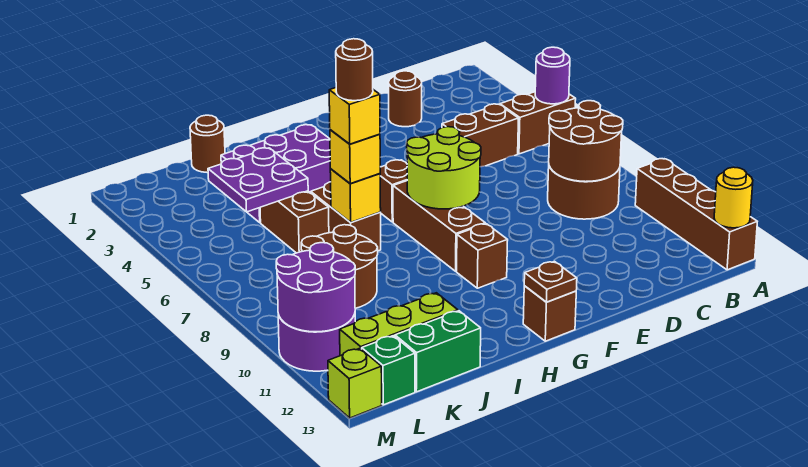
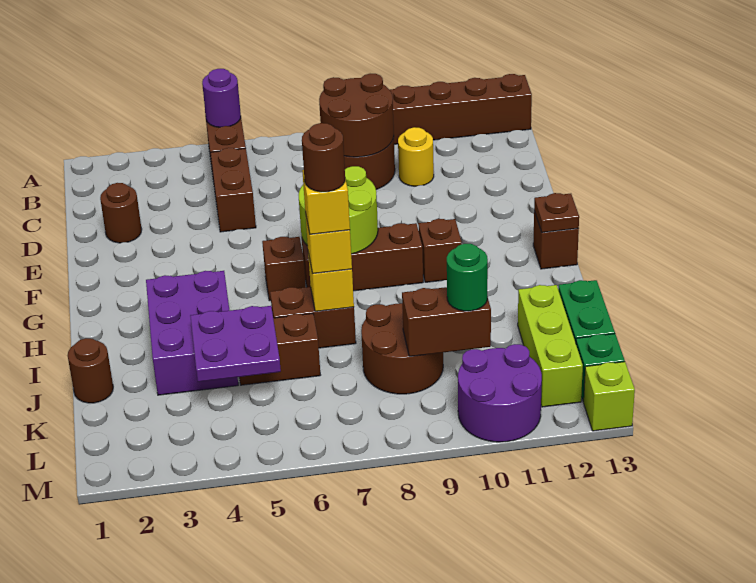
yellow round brick A13 level 2 -> yellow round brick C10 level 1
none -> brown brick K9:K10 level 2
none -> green round brick K10 level 3
purple round brick L10:M11 level 2 -> none

